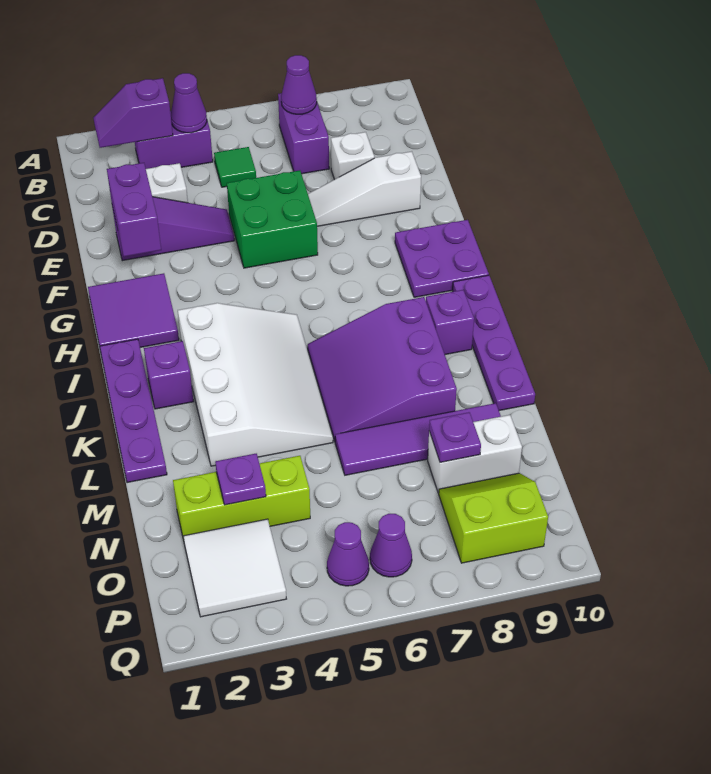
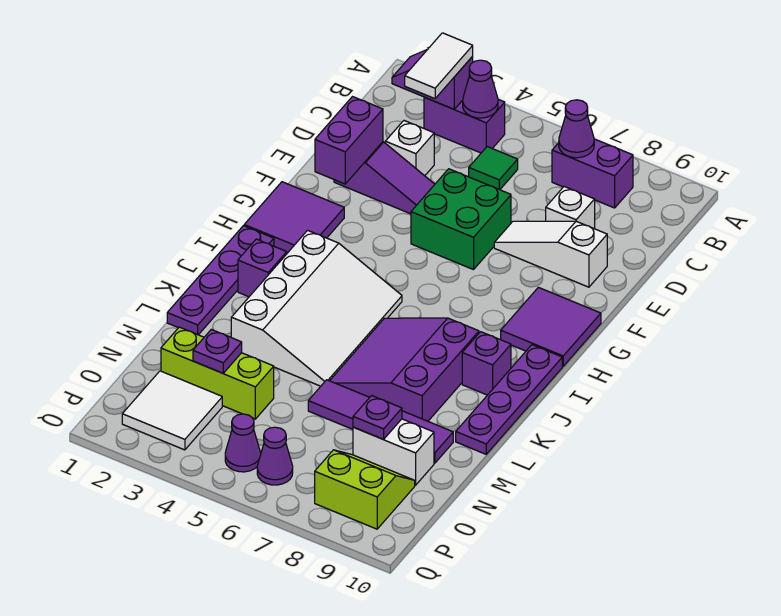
none -> white tile B3:C3 level 3
purple brick B7:C7 level 1 -> purple brick B7:B8 level 1
purple plate G9:H10 level 1 -> purple tile G9:H10 level 1

